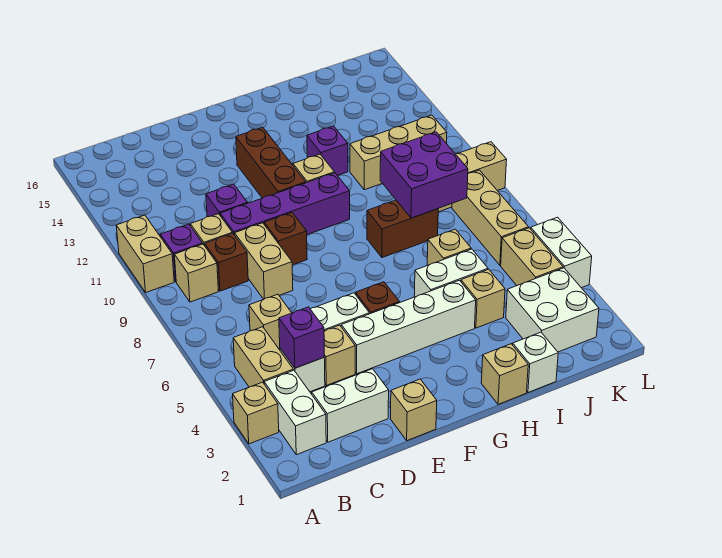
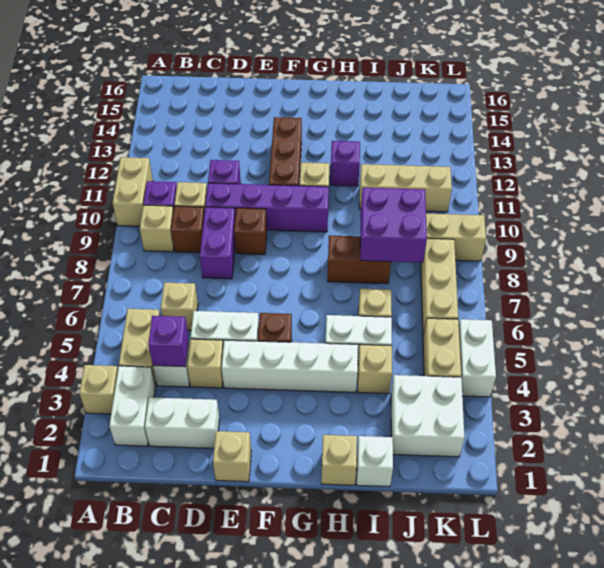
tan brick D8:D9 level 1 -> purple brick D8:D9 level 1

